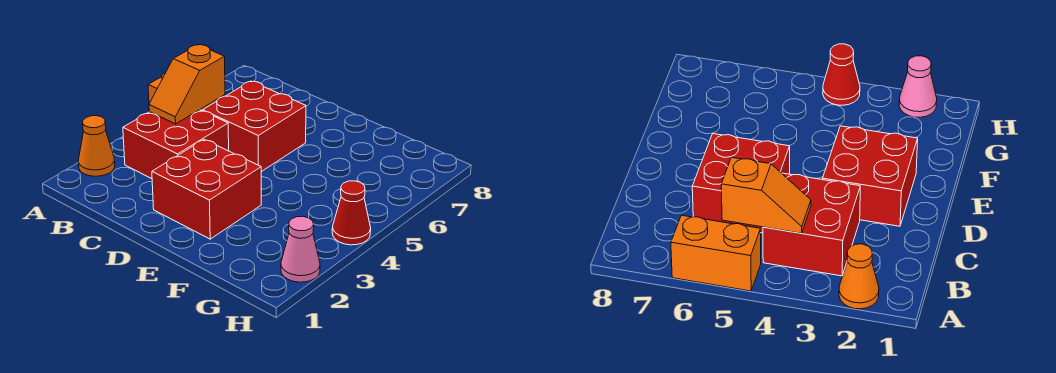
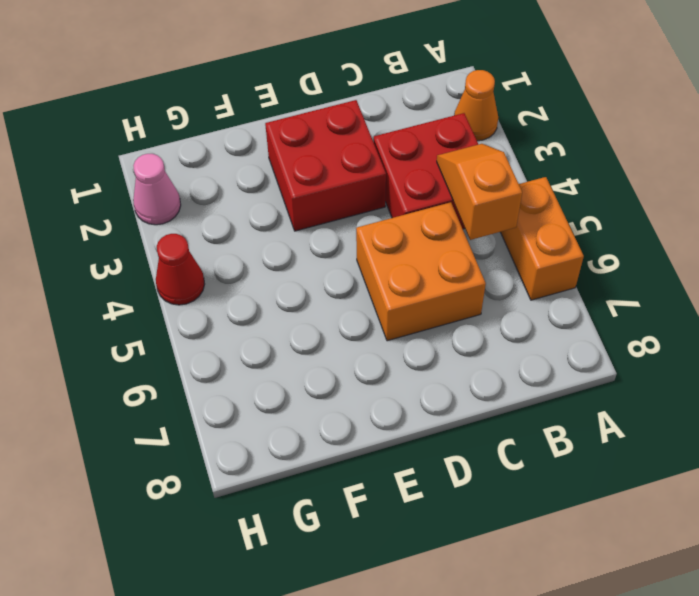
red brick C5:D6 level 1 -> orange brick C5:D6 level 1

